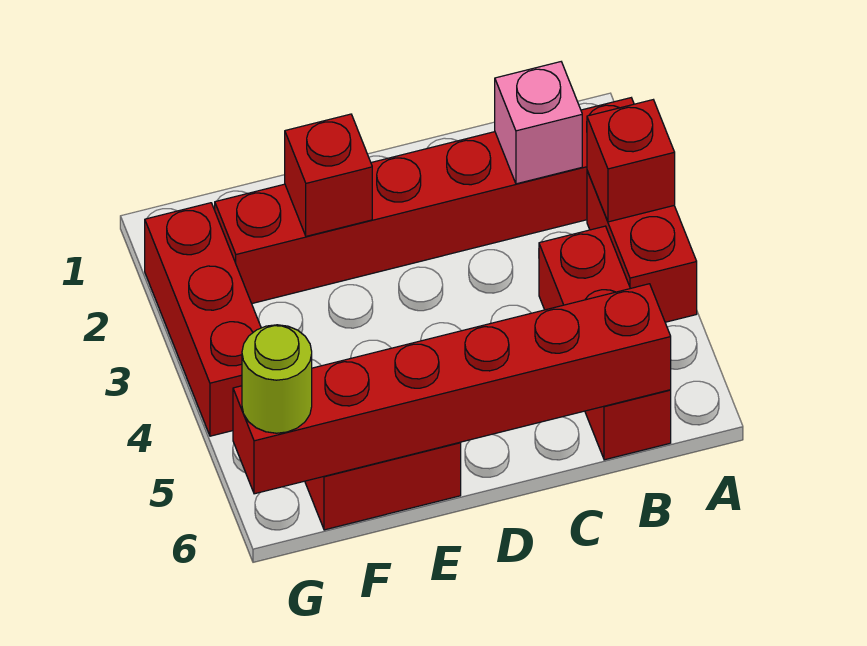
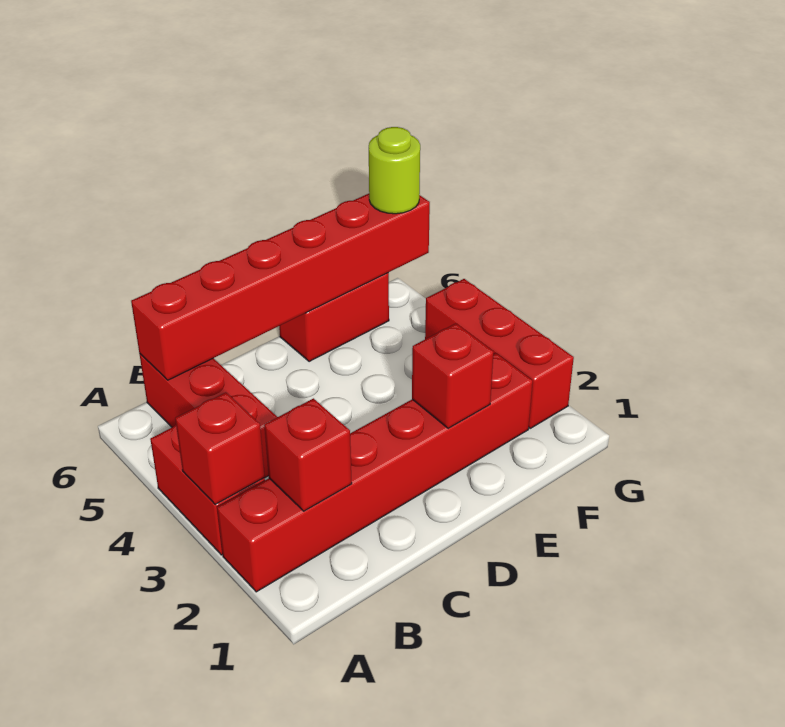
pink brick B2 level 2 -> red brick B2 level 2

